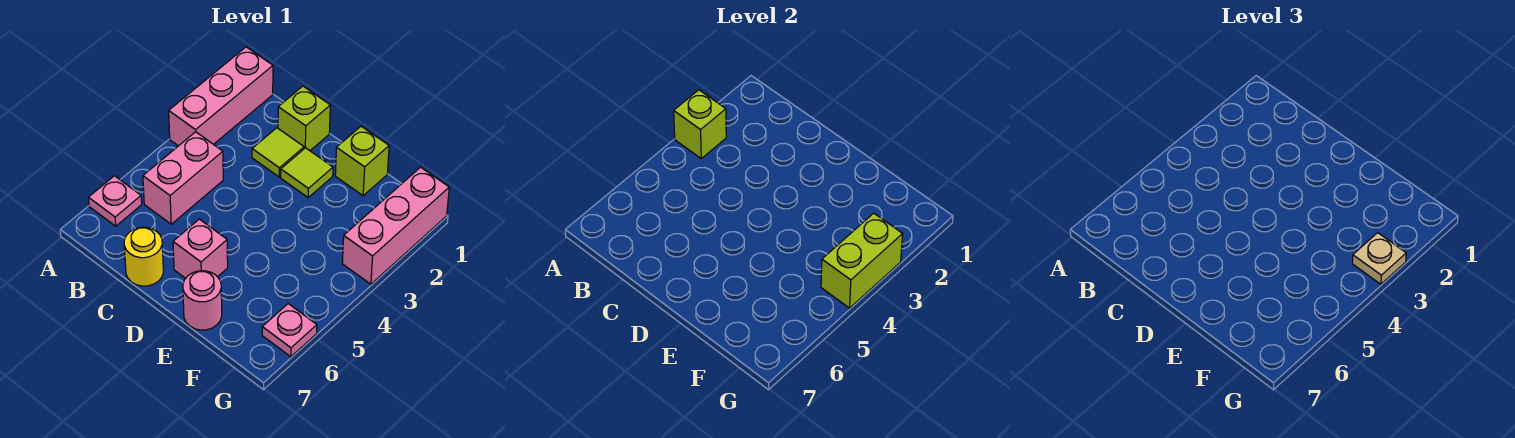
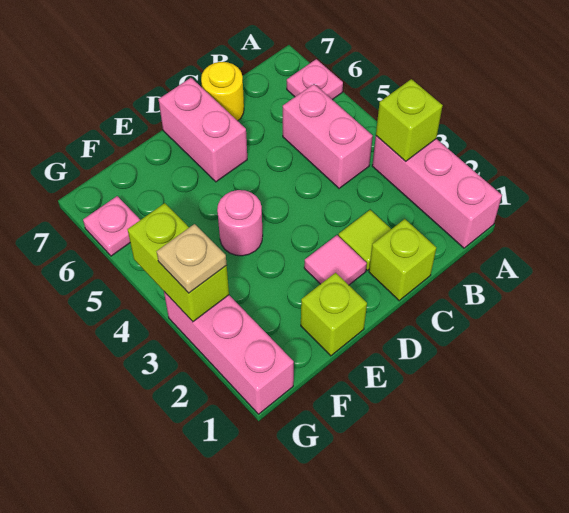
lime tile D2 level 1 -> pink tile D2 level 1
pink brick D6 level 1 -> pink brick D6:D7 level 1
pink round brick E7 level 1 -> pink round brick E4 level 1

